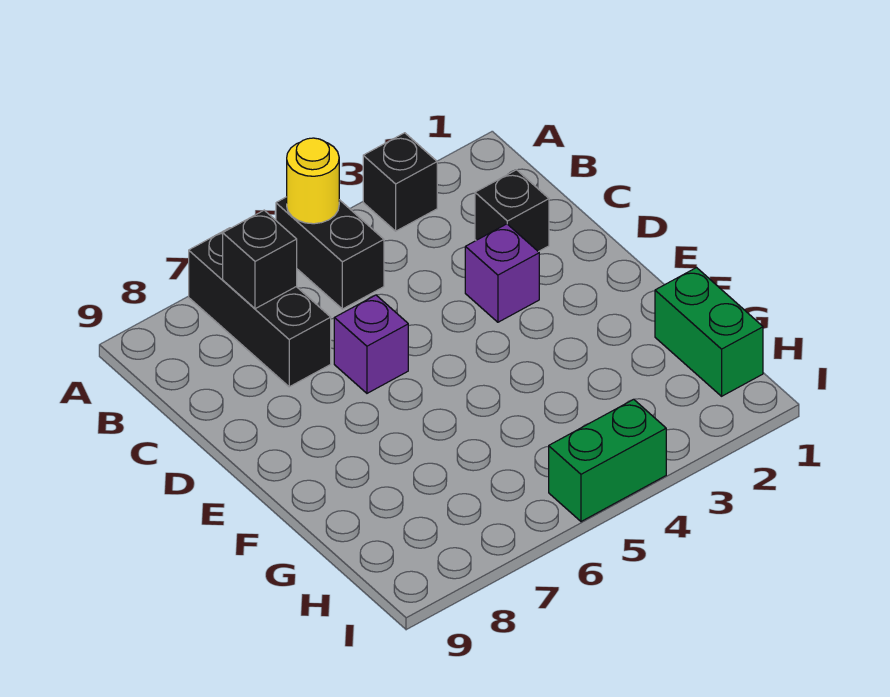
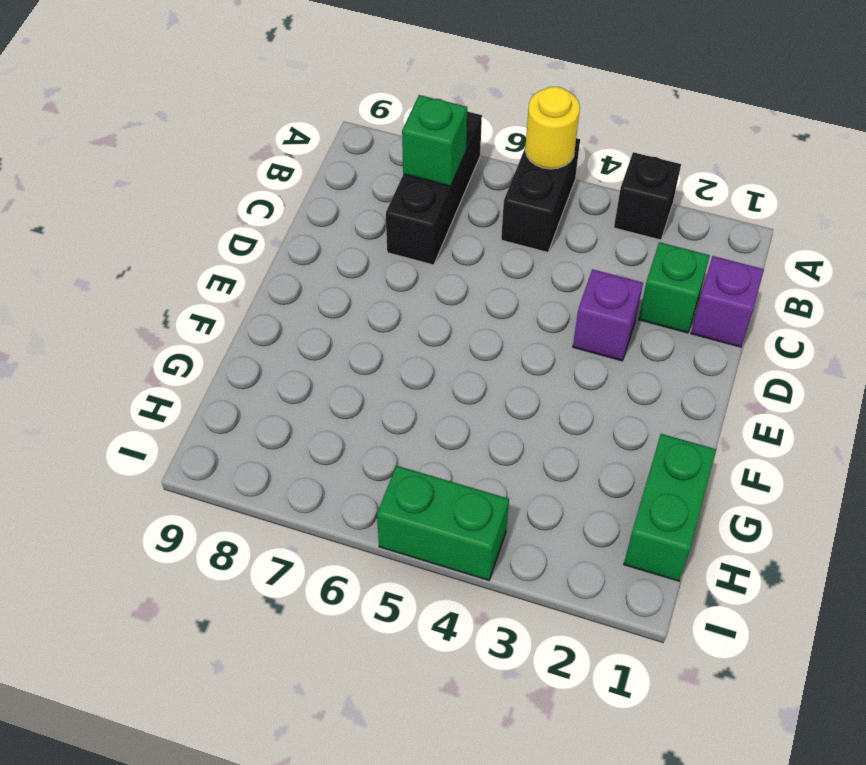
black brick B7 level 2 -> green brick B7 level 2
black brick C2 level 1 -> green brick C2 level 1
purple brick D6 level 1 -> purple brick C1 level 1

